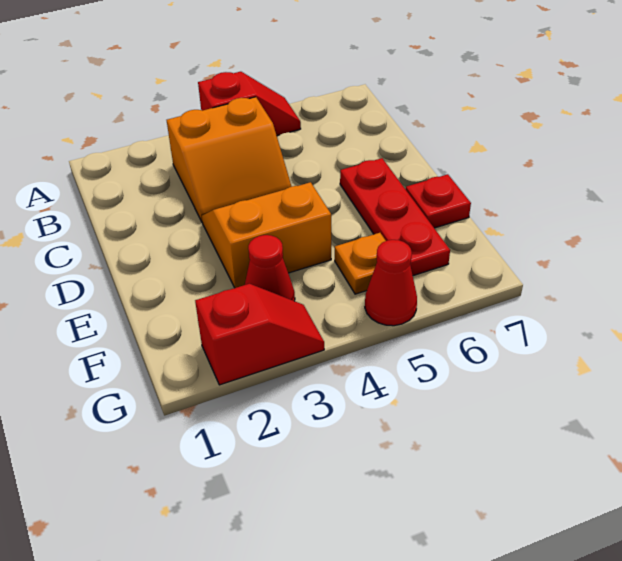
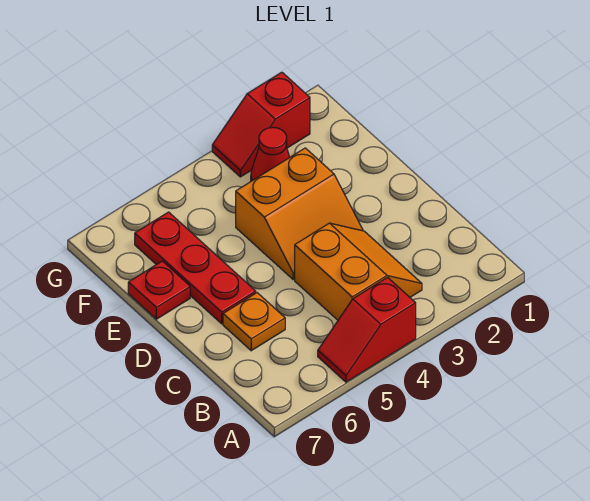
orange slope B3:C4 level 1 top B -> orange slope B3:C4 level 1 top 4
orange plate F5 level 1 -> orange plate C6 level 1
red cone G5 level 1 -> none

